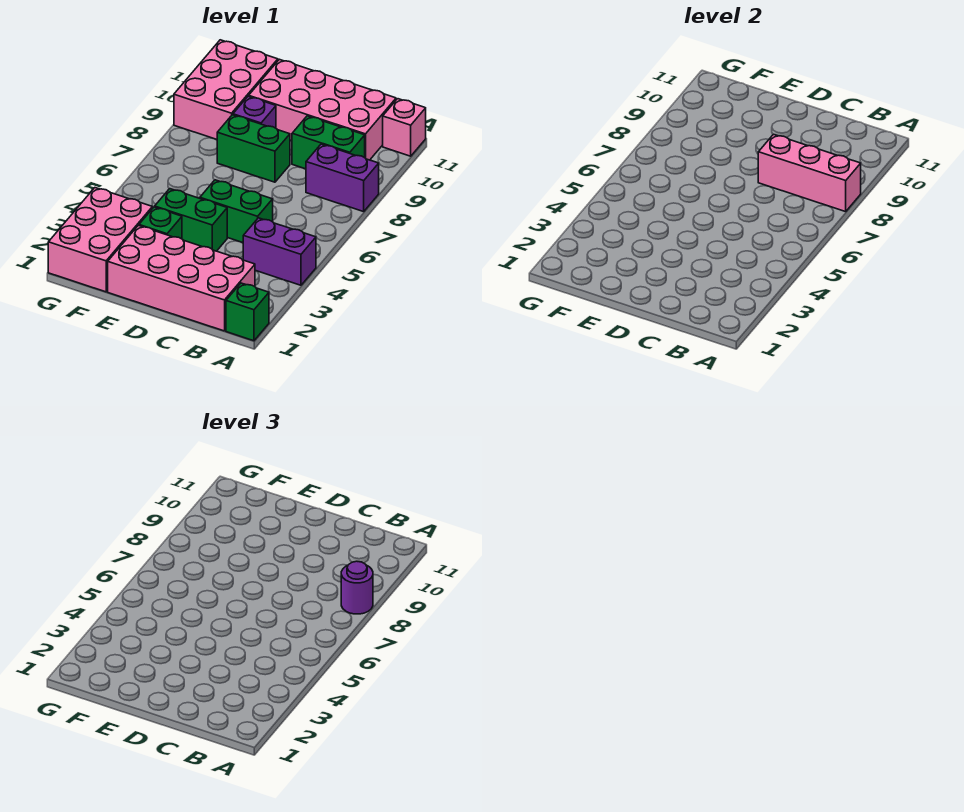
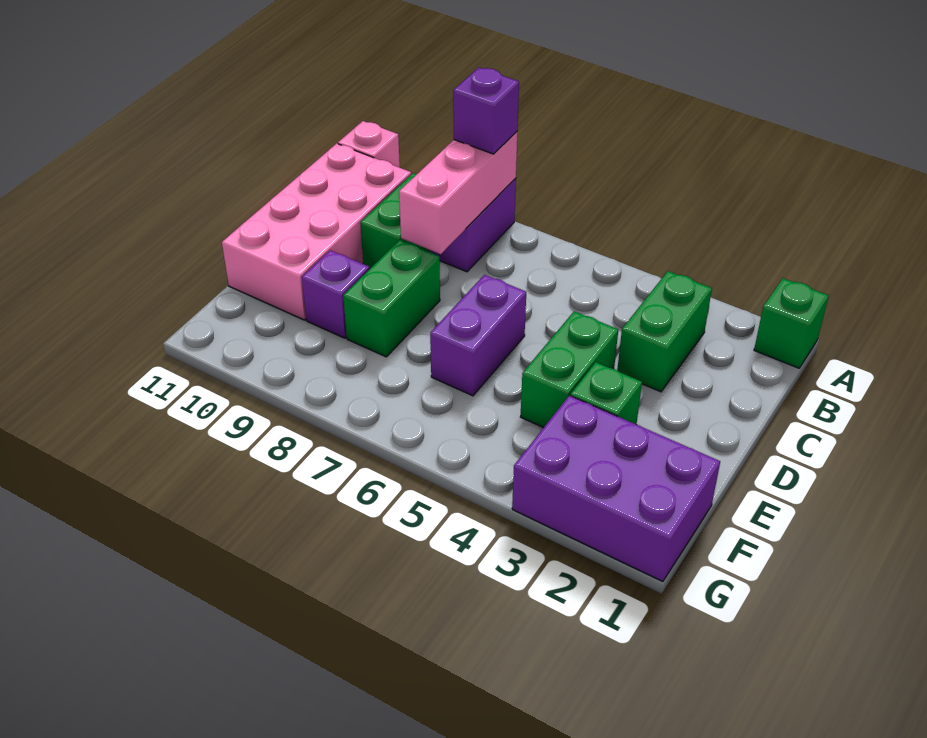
purple brick A4:B4 level 1 -> purple brick D6:E6 level 1
purple round brick A8 level 3 -> purple brick A8 level 3
pink brick B1:E2 level 1 -> none
green brick C5:D5 level 1 -> green brick B3:C3 level 1
pink brick F1:G3 level 1 -> purple brick F1:G3 level 1
pink brick F9:G11 level 1 -> none

